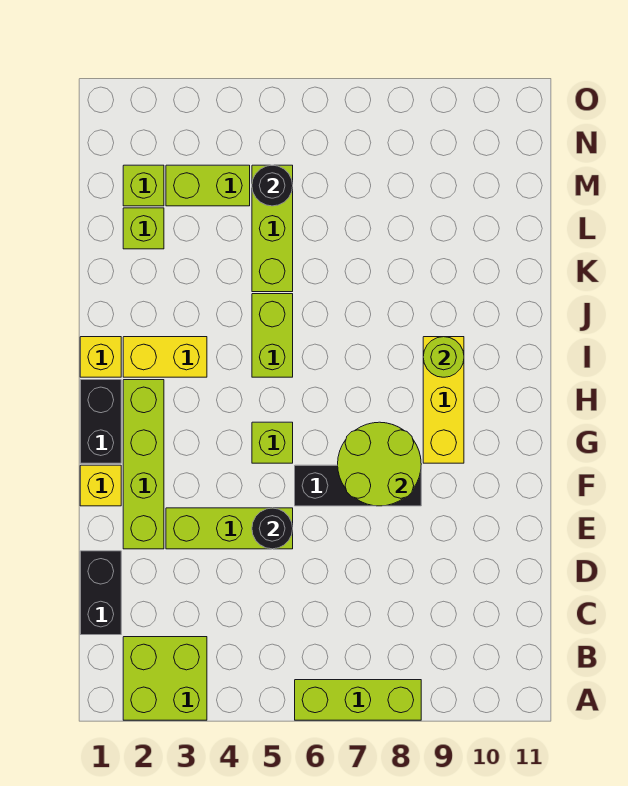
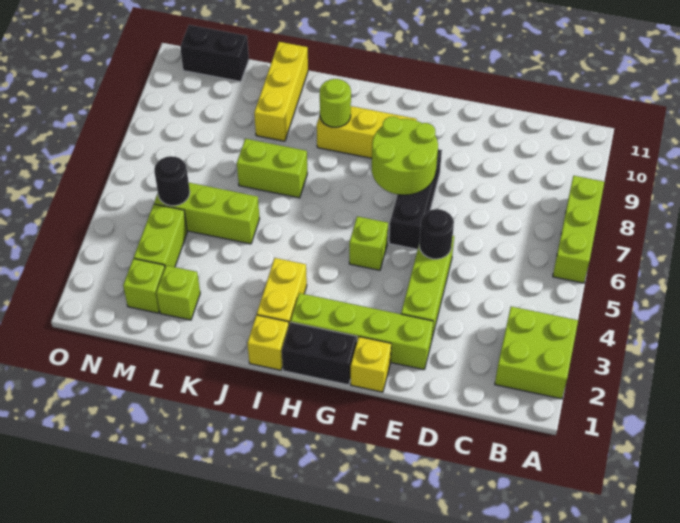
black brick C1:D1 level 1 -> black brick M11:N11 level 1
lime brick I5:J5 level 1 -> lime brick J7:K7 level 1
none -> yellow brick K9:K11 level 1

